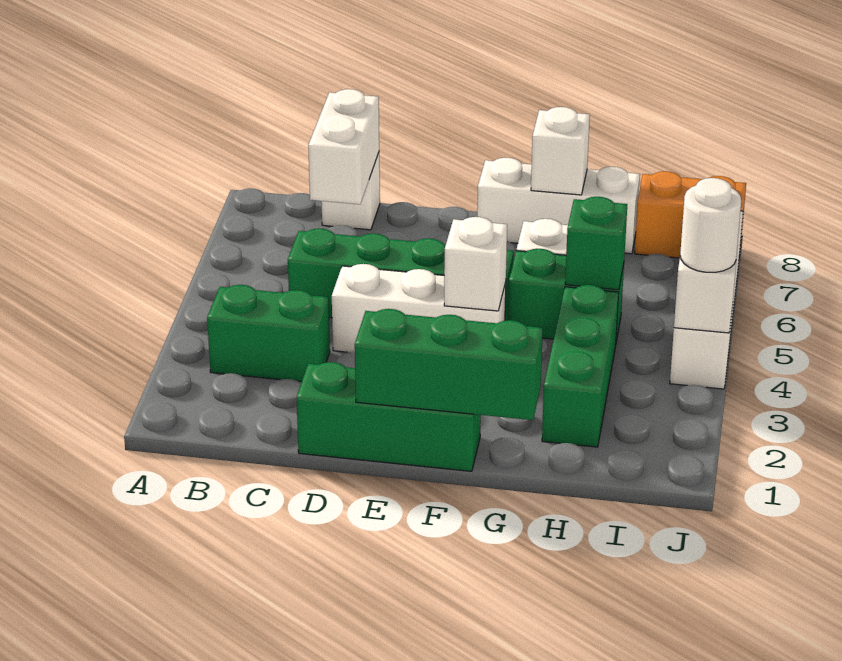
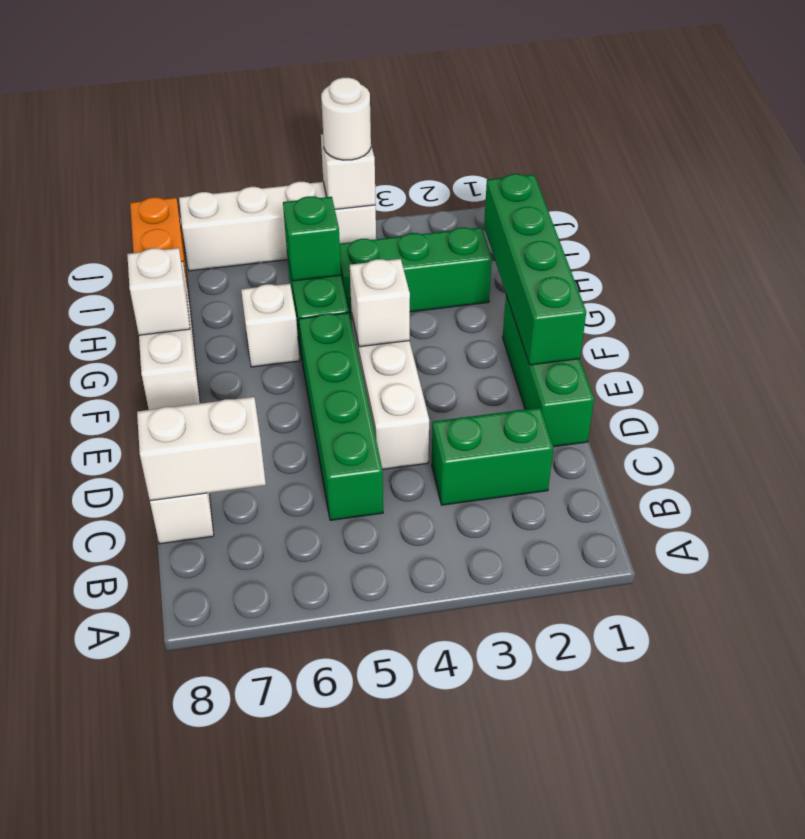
green brick B3:C3 level 1 -> green brick C2:C3 level 1
green brick E1:G1 level 2 -> green brick E1:H1 level 2

